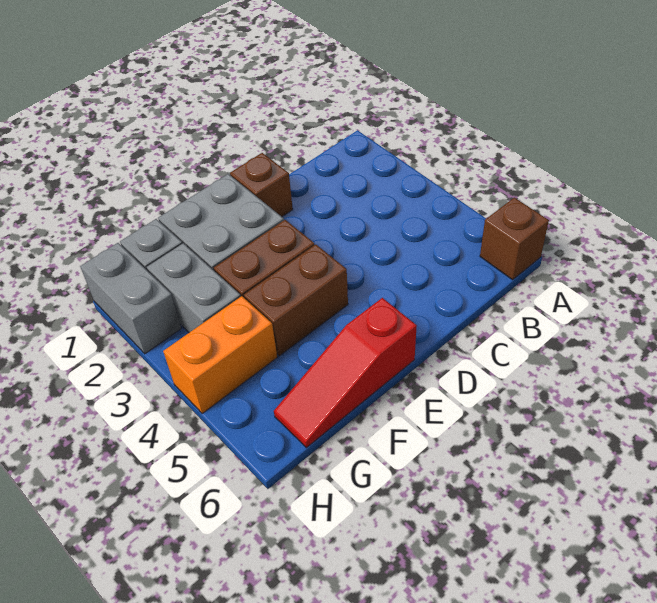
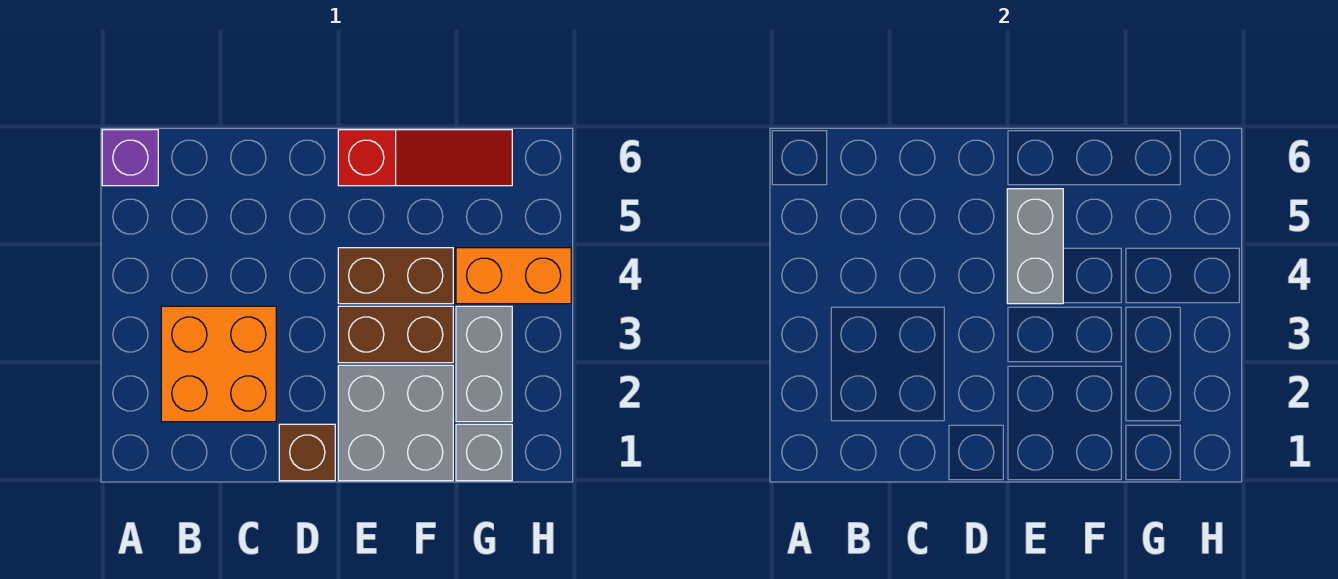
brown brick A6 level 1 -> purple brick A6 level 1
none -> orange brick B2:C3 level 1
grey brick H1:H2 level 1 -> grey brick E4:E5 level 2

